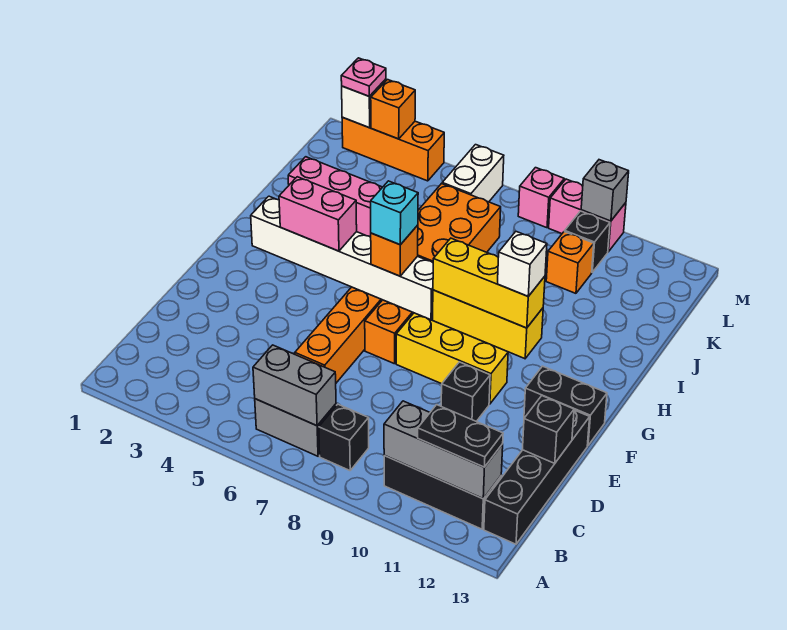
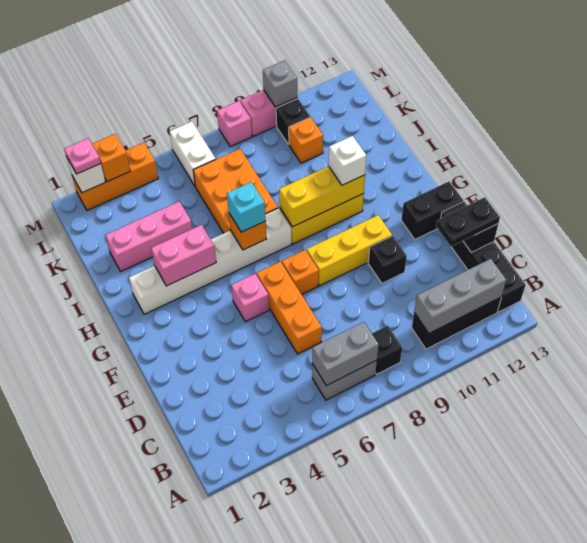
black plate B11:B12 level 3 -> black plate D12:D13 level 3
none -> pink brick F5 level 1

